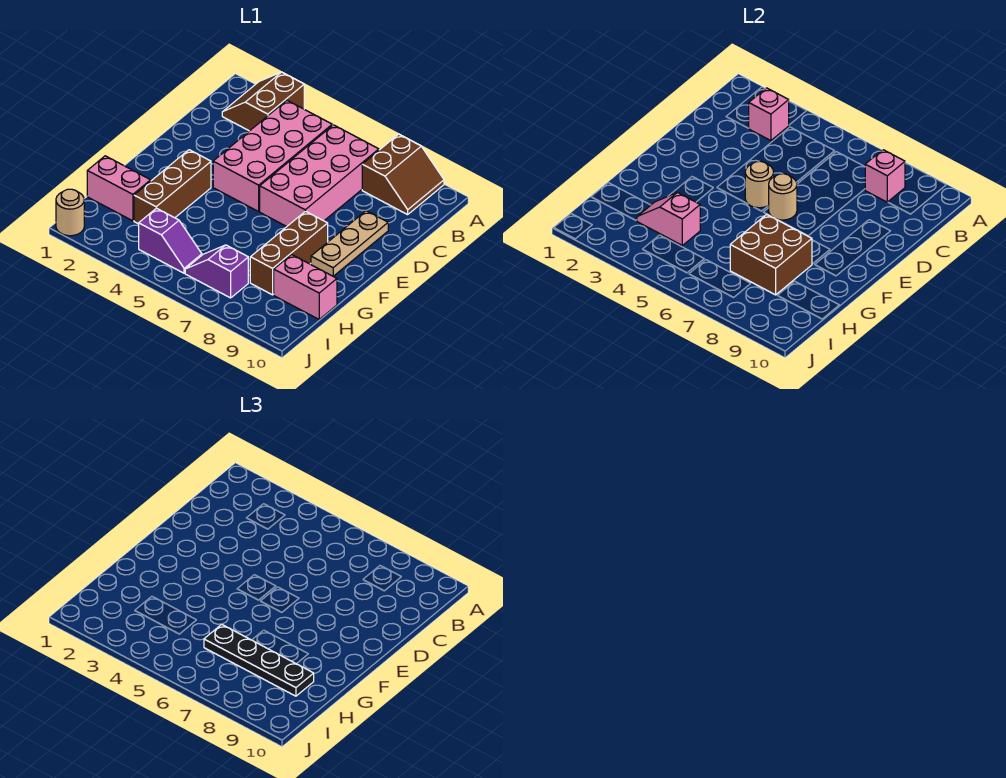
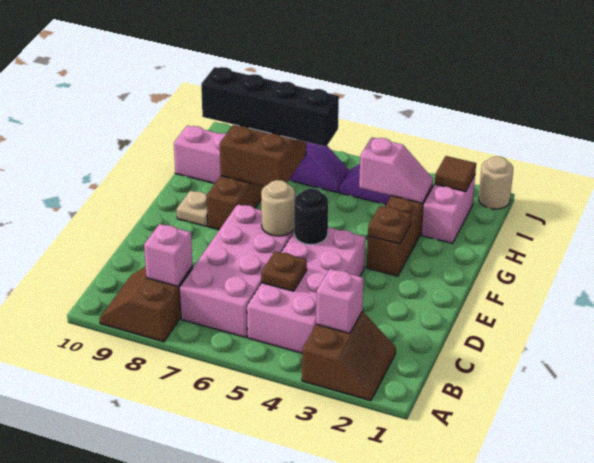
none -> brown plate C5 level 2
tan plate D9:F9 level 1 -> tan plate F9 level 1
tan round brick E5 level 2 -> black round brick E5 level 2
none -> brown plate F3 level 2
pink brick H1:H2 level 1 -> pink brick H2:I2 level 1
black plate H6:H9 level 3 -> black brick H6:H9 level 3
none -> brown tile I2 level 2

